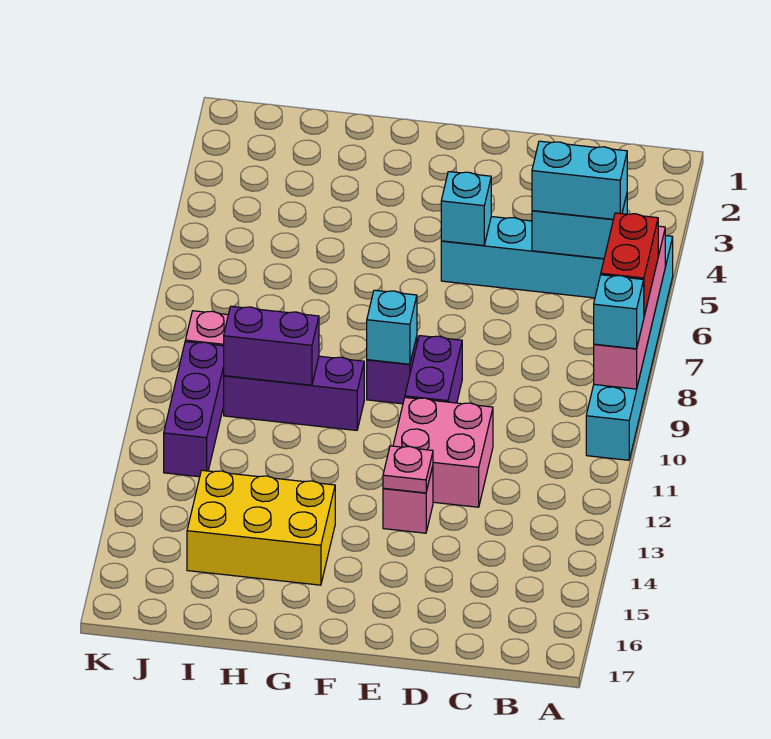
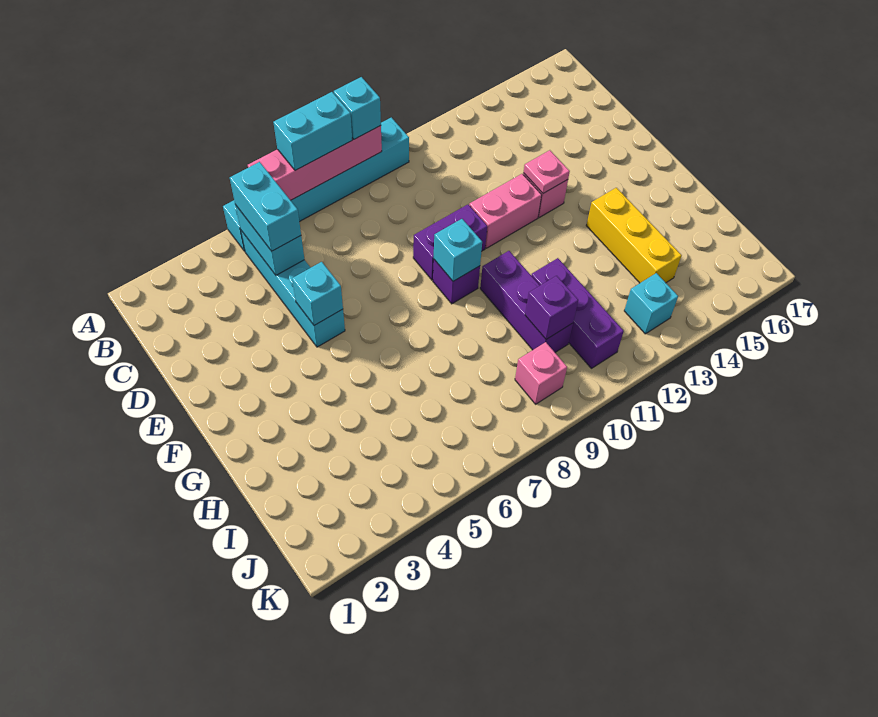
red brick A7:A8 level 3 -> cyan brick A7:A8 level 3
pink brick D11:E12 level 1 -> pink brick E11:E12 level 1
yellow brick G14:I15 level 1 -> yellow brick G14:I14 level 1
purple brick H10:I10 level 2 -> purple brick I10 level 2
purple brick J10:J12 level 1 -> purple brick H11:J11 level 1
none -> cyan brick J13 level 1

